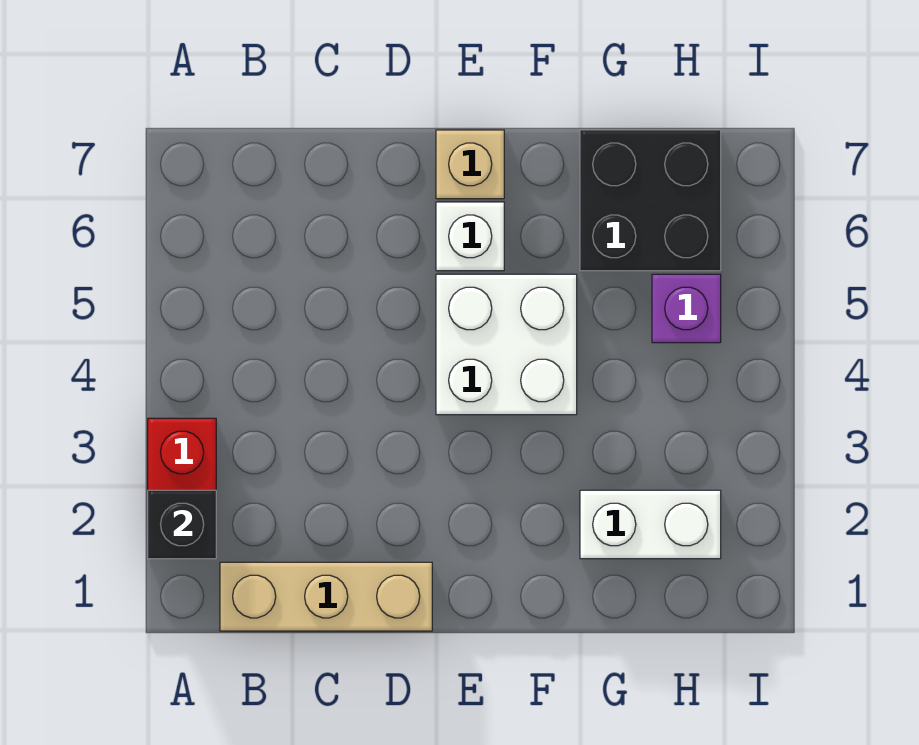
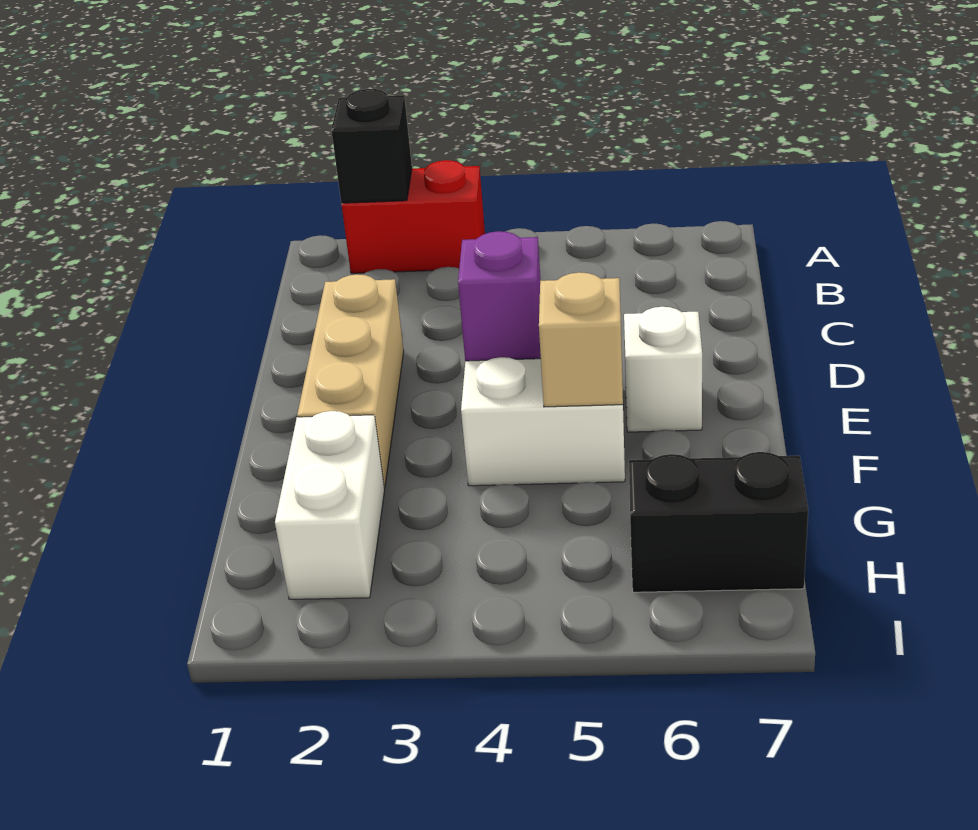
tan brick B1:D1 level 1 -> tan brick D2:F2 level 1
tan brick E7 level 1 -> tan brick F5 level 2
black brick G6:H7 level 1 -> black brick H6:H7 level 1
purple brick H5 level 1 -> purple brick E4 level 2

